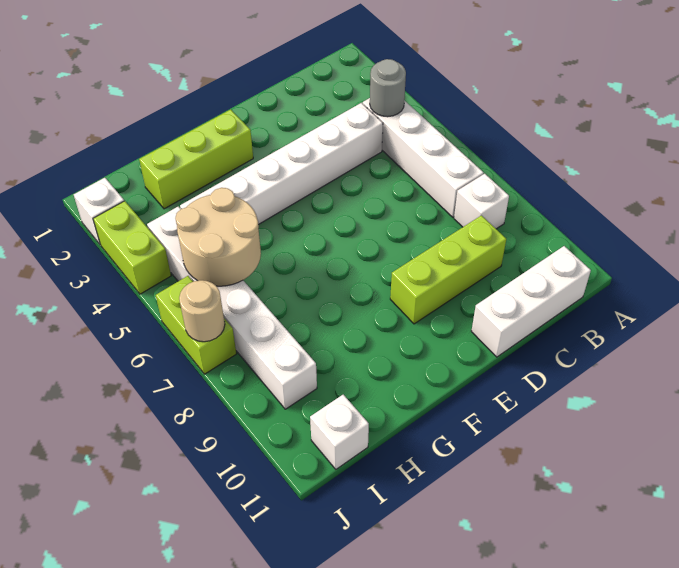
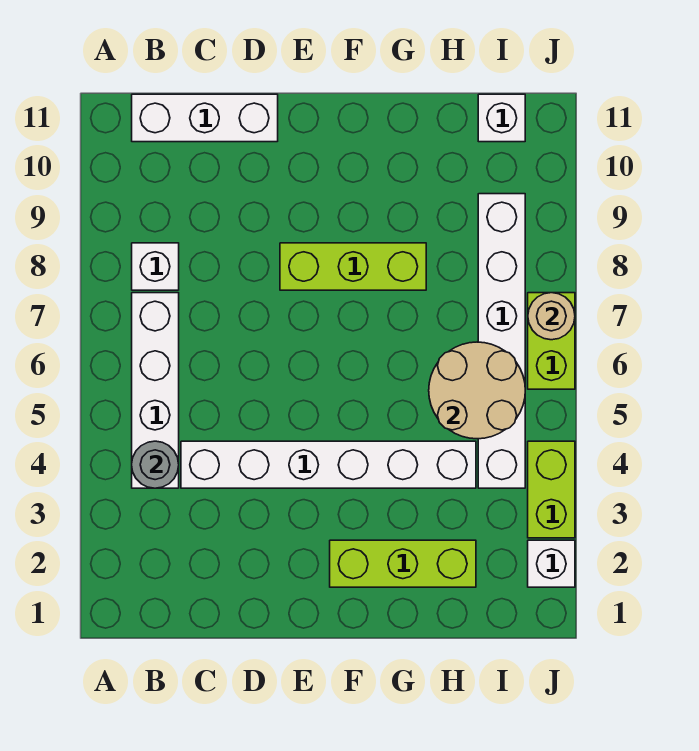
lime brick C9:E9 level 1 -> lime brick E8:G8 level 1

